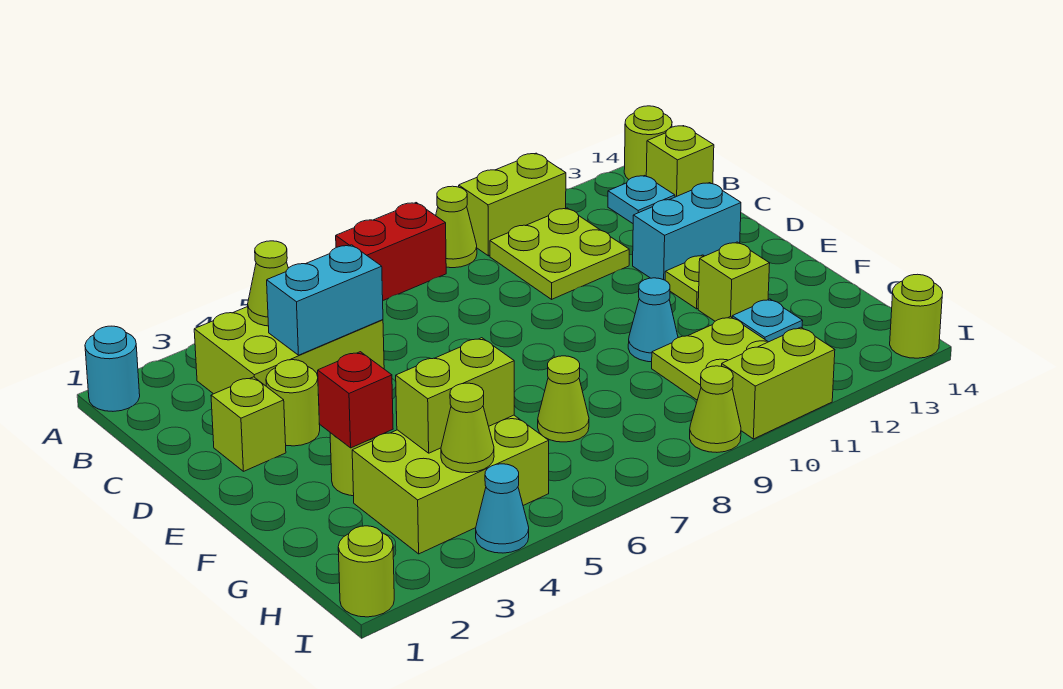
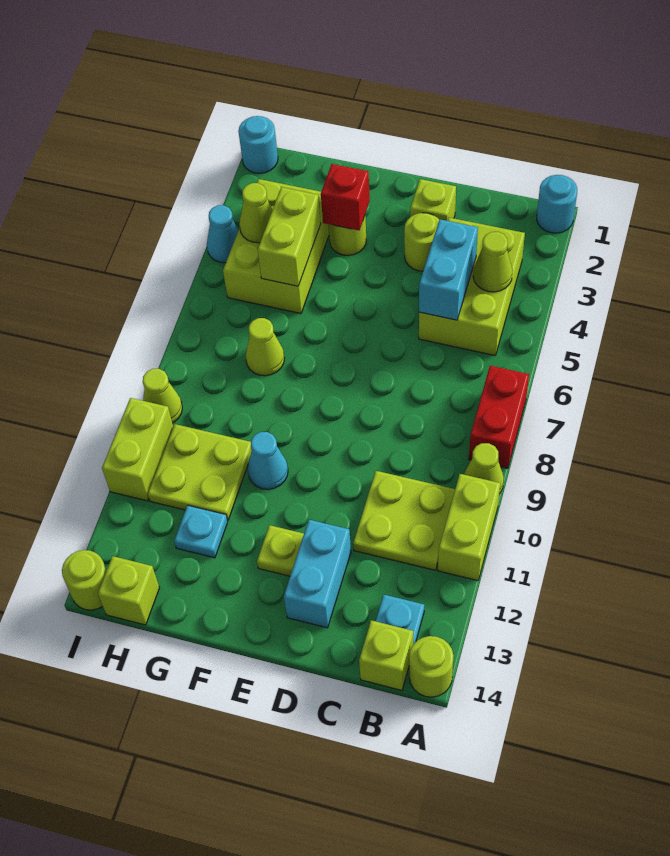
lime brick F12 level 1 -> lime brick H14 level 1
lime round brick I1 level 1 -> cyan round brick I1 level 1

